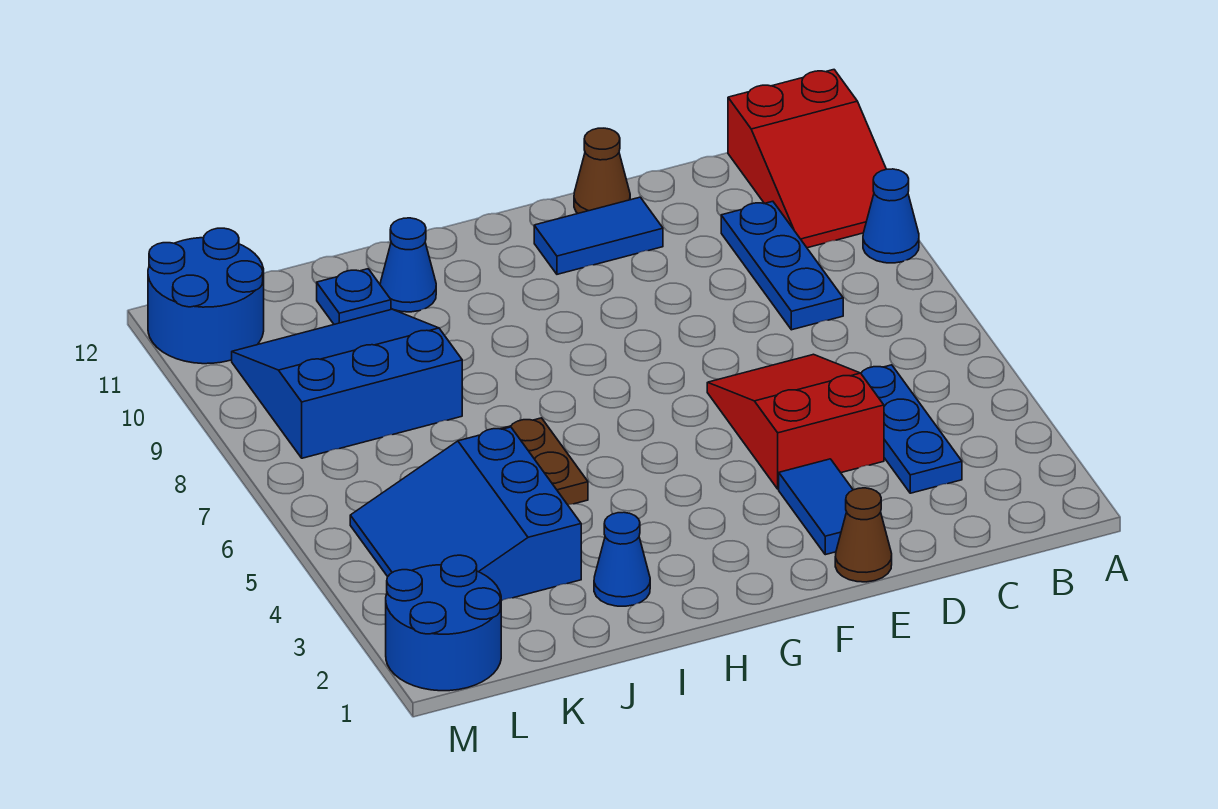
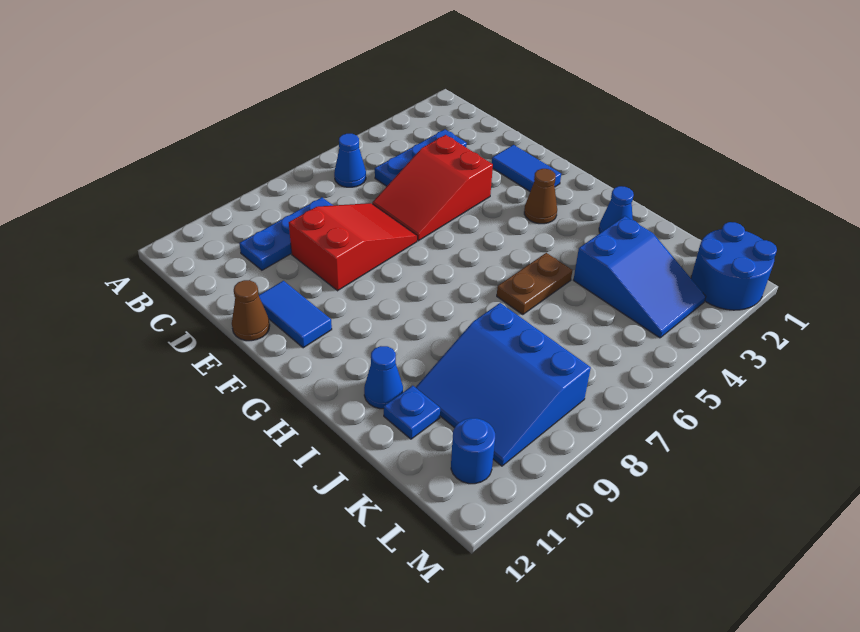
blue cone A9 level 1 -> blue cone B6 level 1
red slope A10:B12 level 1 top 12 -> red slope D7:E9 level 1 top 9
brown cone E1 level 1 -> brown cone G3 level 1
blue tile E2:E3 level 1 -> blue tile E2:F2 level 1
blue slope J3:L5 level 1 top J -> blue slope J3:L4 level 1 top J
blue round brick L11:M12 level 1 -> blue round brick L11 level 1

